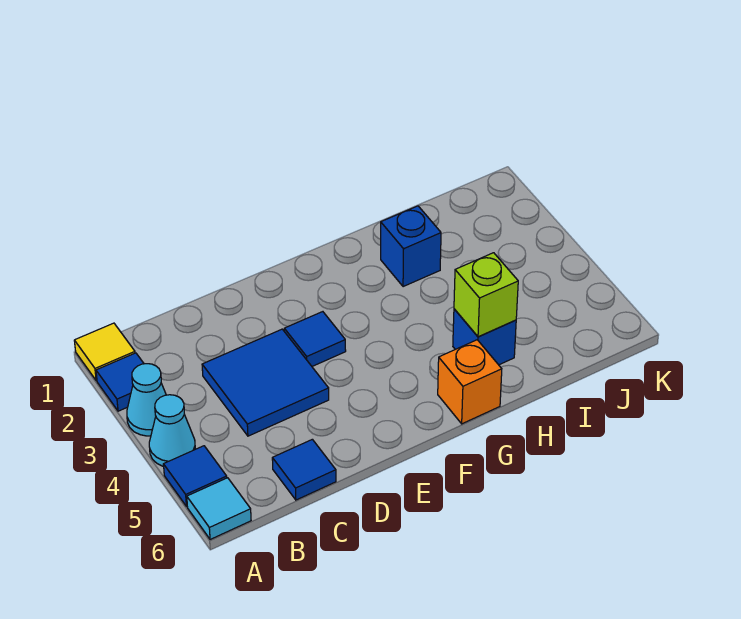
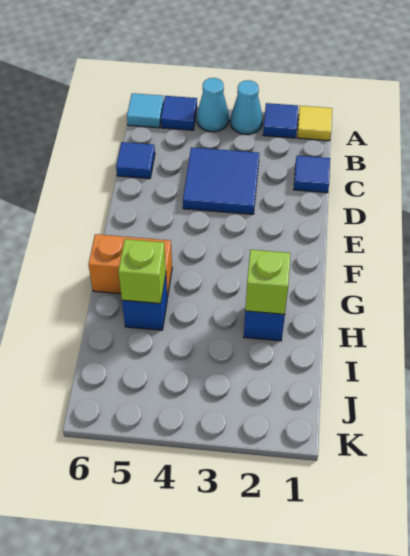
blue tile E3 level 1 -> blue tile C1 level 1
orange brick G6 level 1 -> orange brick G5:G6 level 1
none -> lime brick H2 level 2

